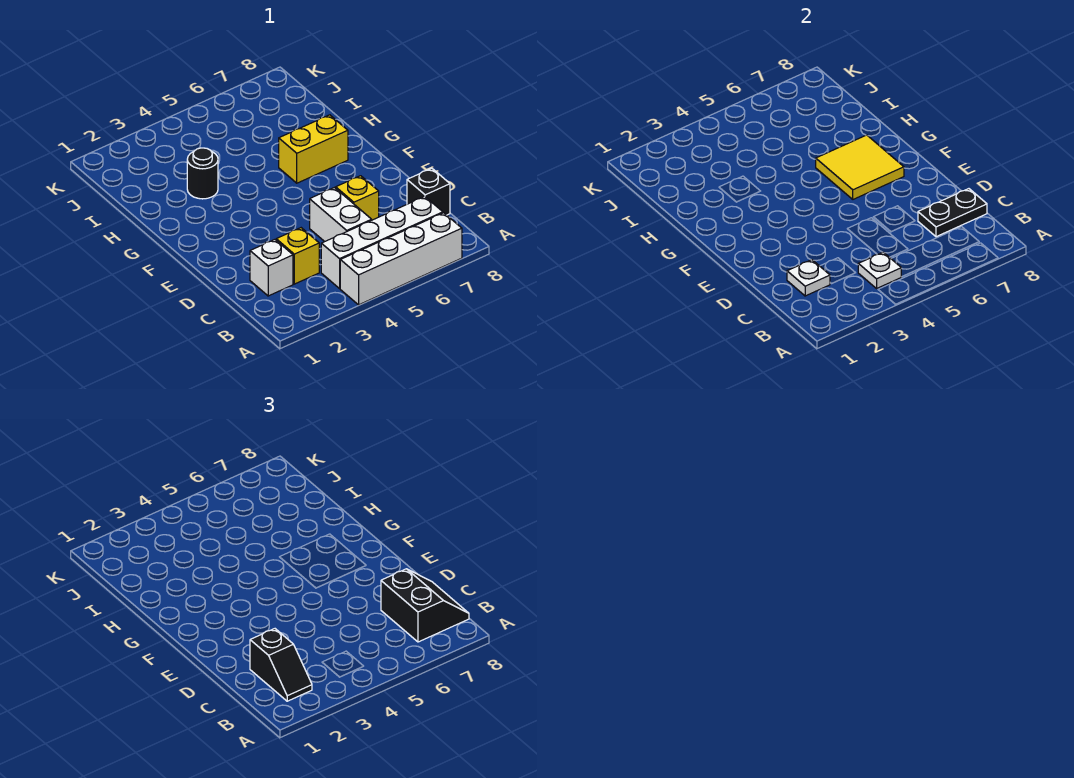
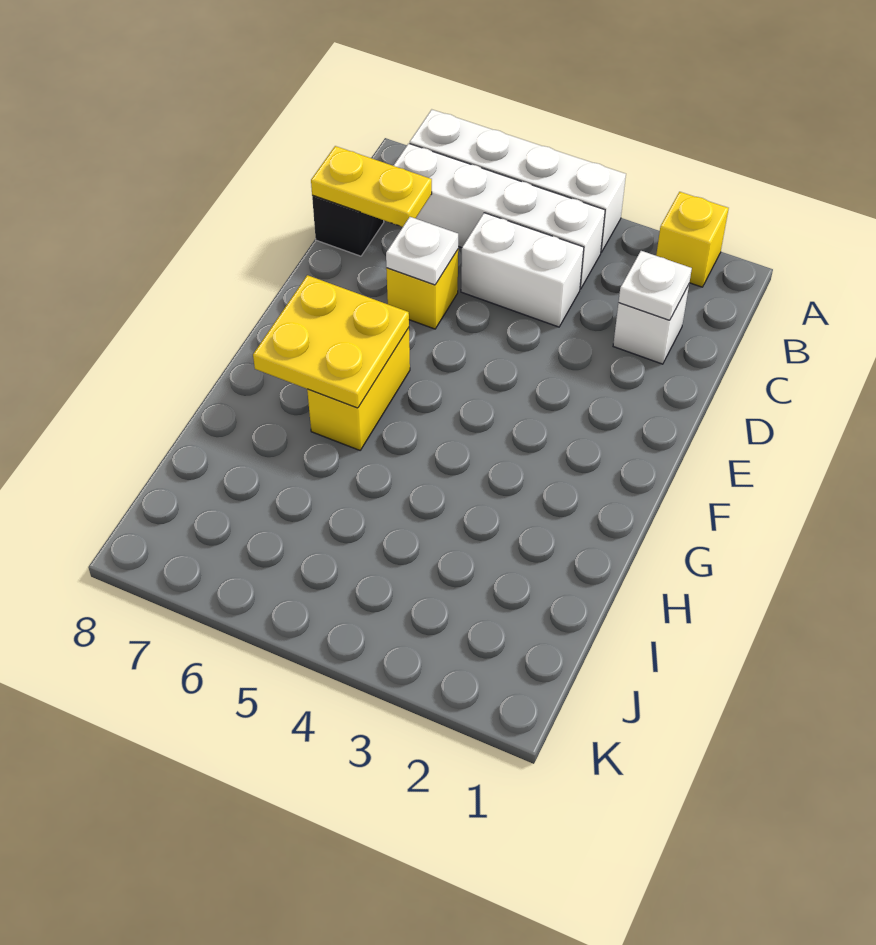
black slope B2:C2 level 3 top C -> none
white plate B4 level 2 -> white plate D6 level 2
black slope B7:C8 level 3 top 7 -> none
yellow brick C3 level 1 -> yellow brick A2 level 1
white brick C5:D5 level 1 -> white brick C4:C5 level 1
black plate C7:C8 level 2 -> yellow plate C7:C8 level 2
yellow tile F6:G7 level 2 -> yellow plate F6:G7 level 2
yellow brick G6:G7 level 1 -> yellow brick F6:G6 level 1
black round brick H3 level 1 -> none

